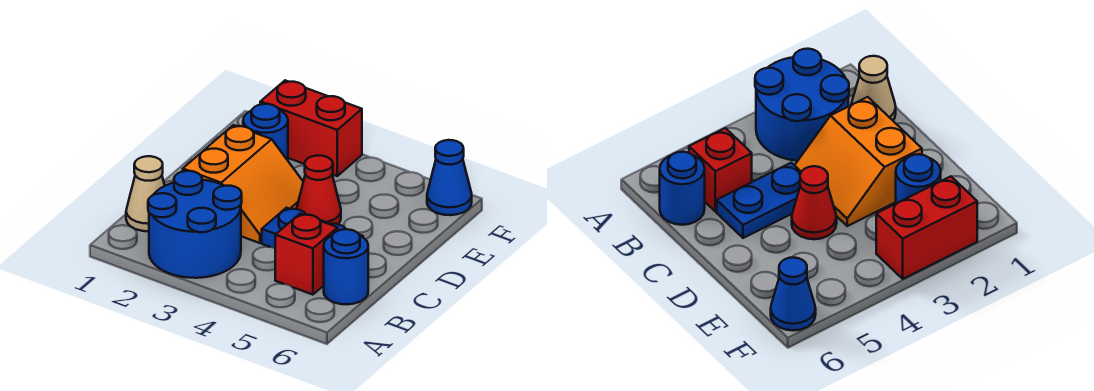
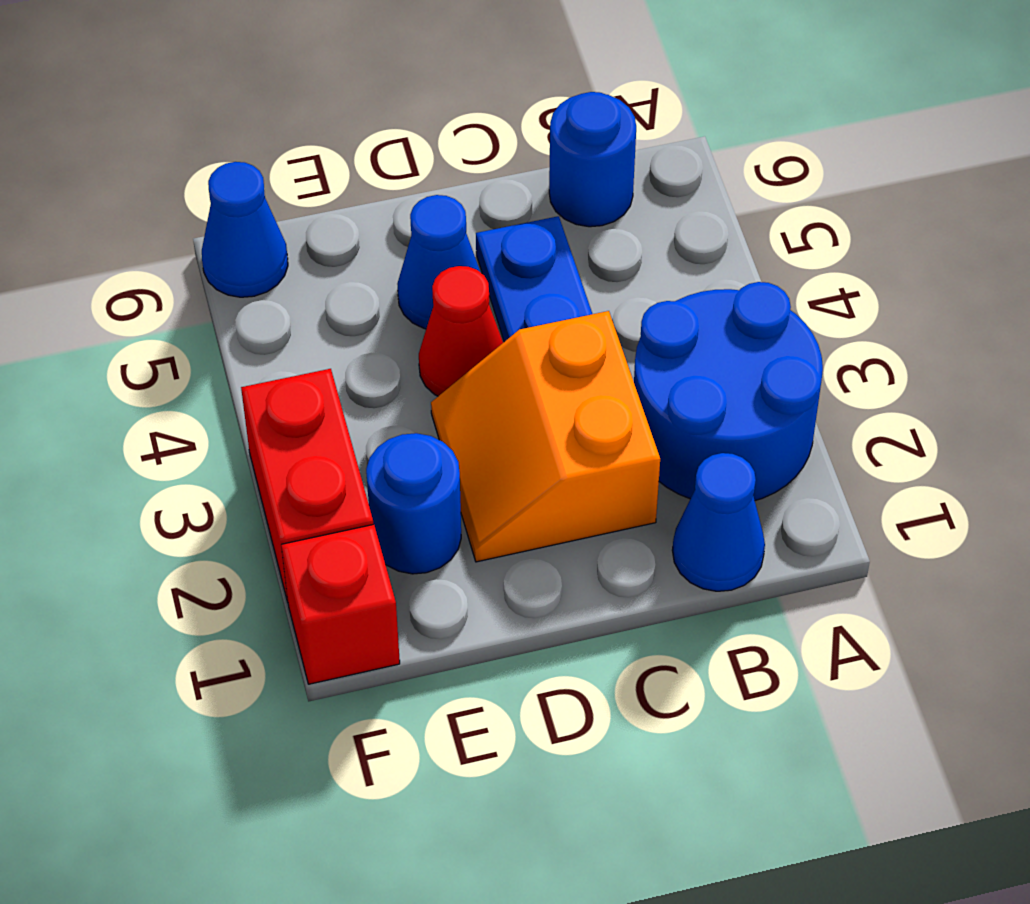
tan cone B1 level 1 -> blue cone B1 level 1
red brick B5 level 1 -> red brick F1 level 1
orange slope C2:D3 level 1 top 2 -> orange slope C2:D3 level 1 top C
none -> blue cone D5 level 1

